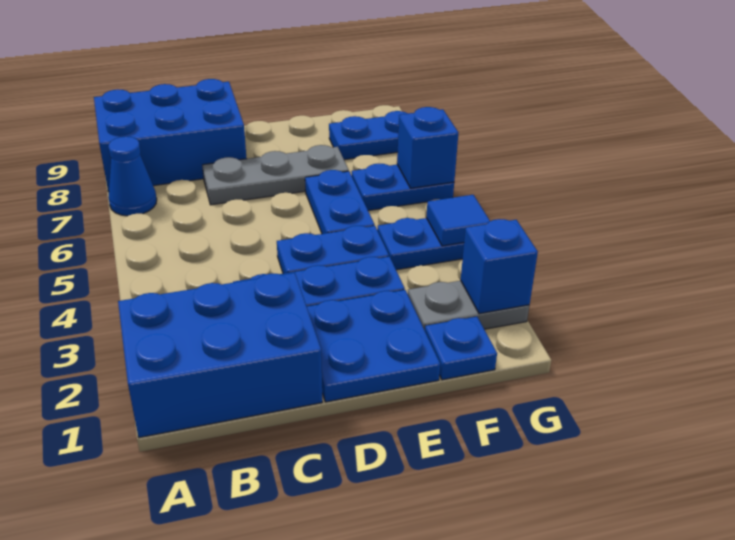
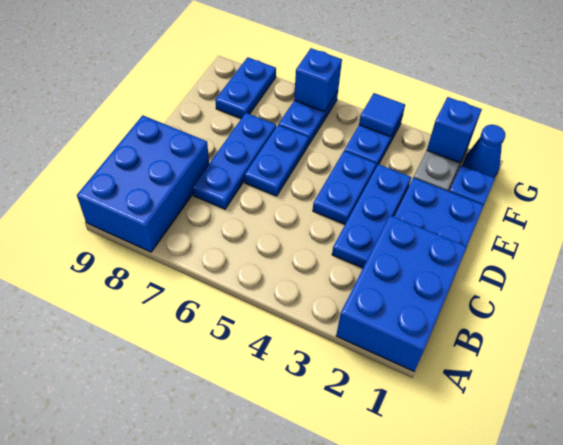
blue cone A7 level 1 -> blue cone G1 level 1
grey plate C7:E7 level 1 -> blue plate C7:E7 level 1
blue plate E5:E6 level 1 -> blue plate D6:E6 level 1

